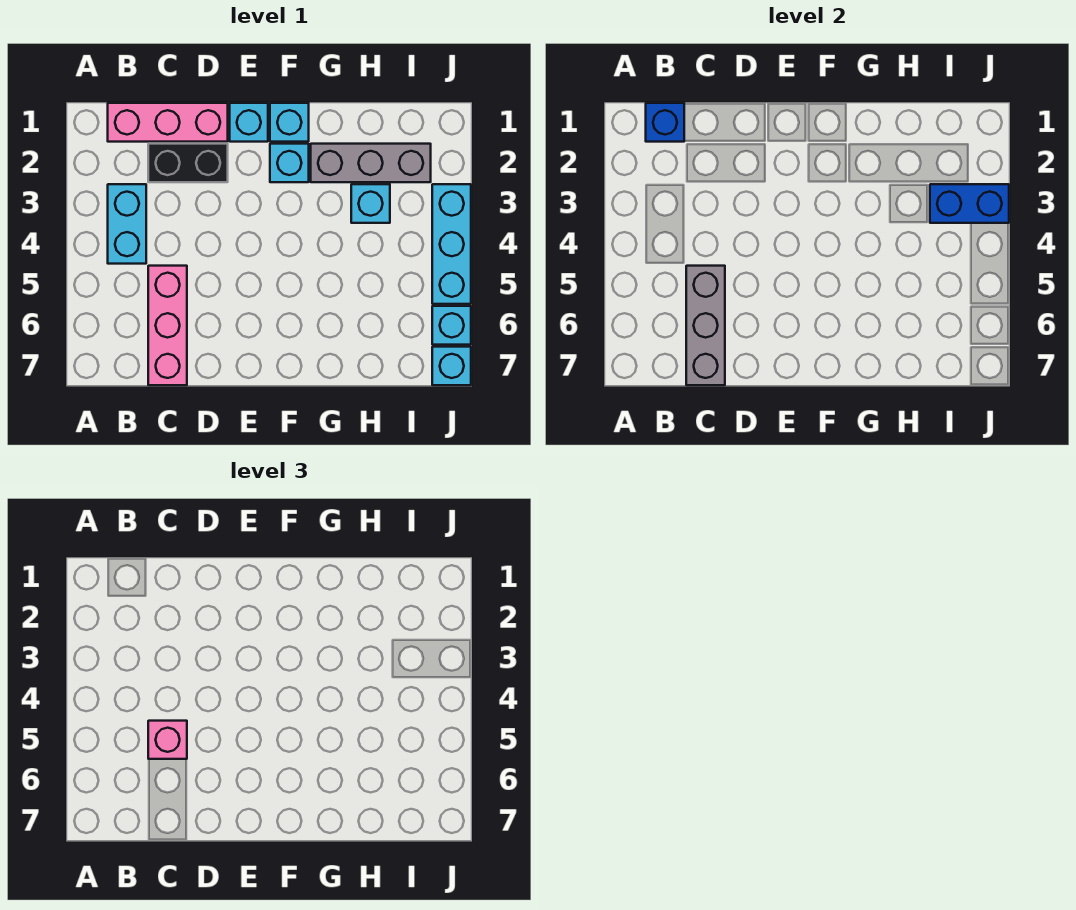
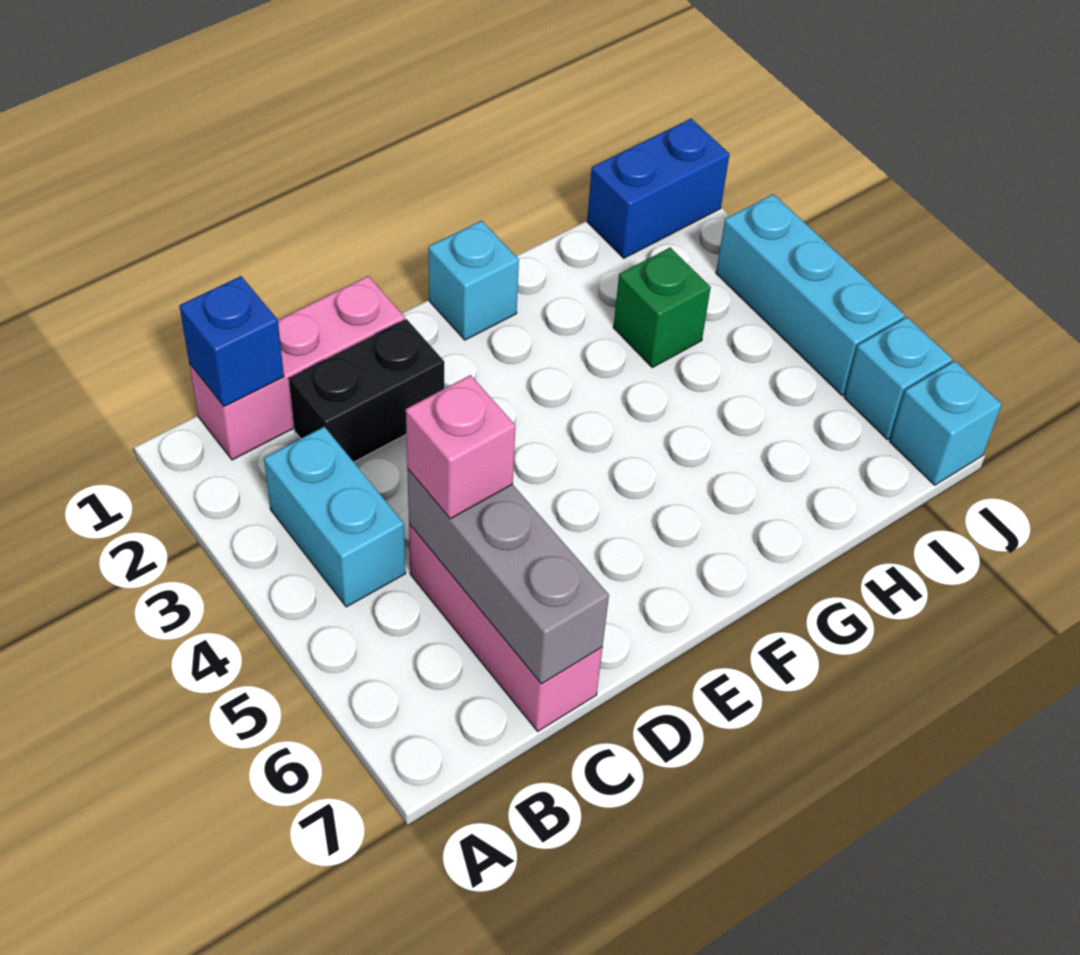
cyan brick E1 level 1 -> none
cyan brick F2 level 1 -> none
grey brick G2:I2 level 1 -> none
cyan brick H3 level 1 -> green brick H3 level 1
blue brick I3:J3 level 2 -> blue brick I1:J1 level 1

